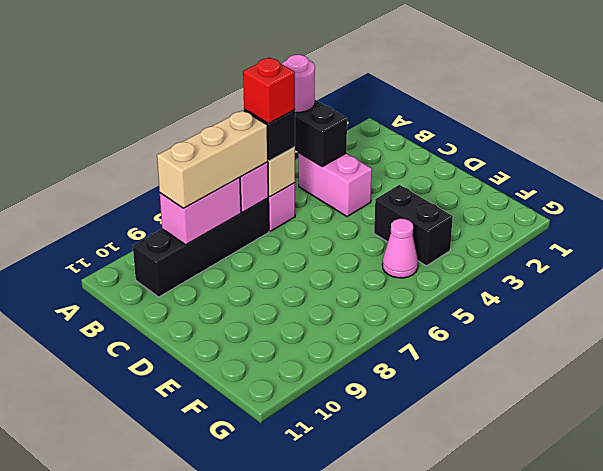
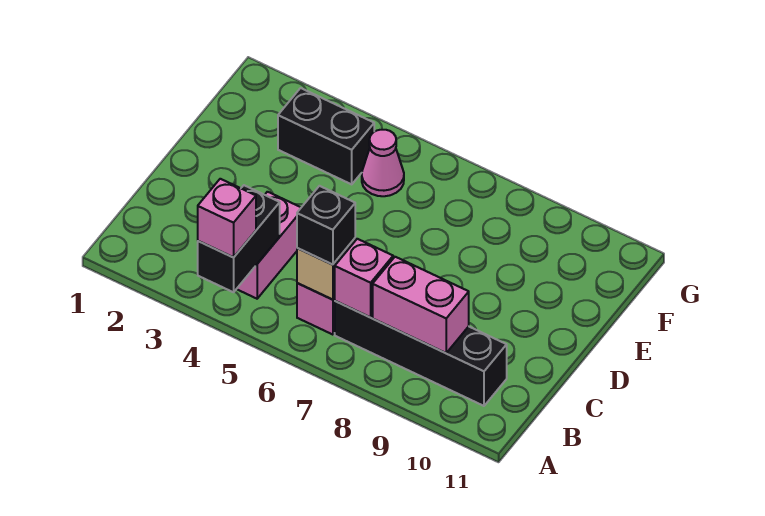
pink round brick A4 level 3 -> pink brick A4 level 3
red brick B6 level 4 -> none
tan brick B7:B9 level 3 -> none
black brick E4:F4 level 1 -> black brick F3:F4 level 1

